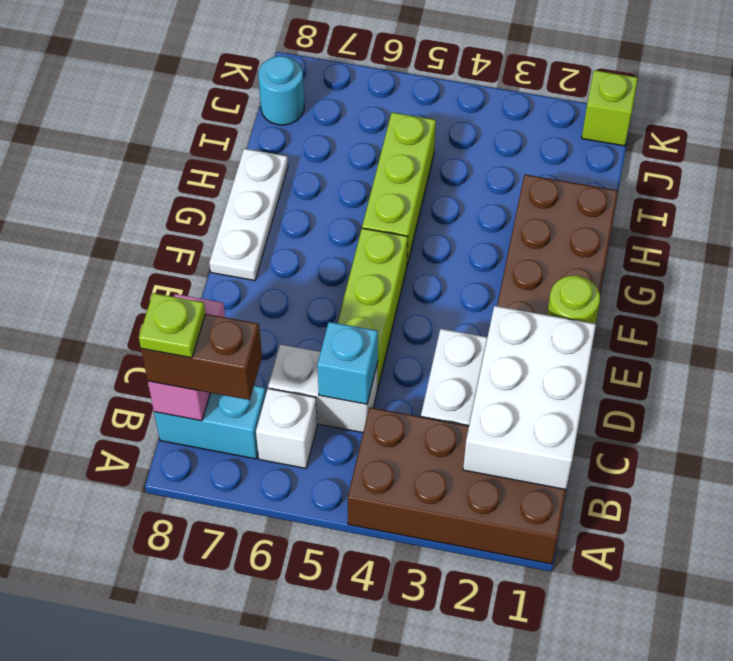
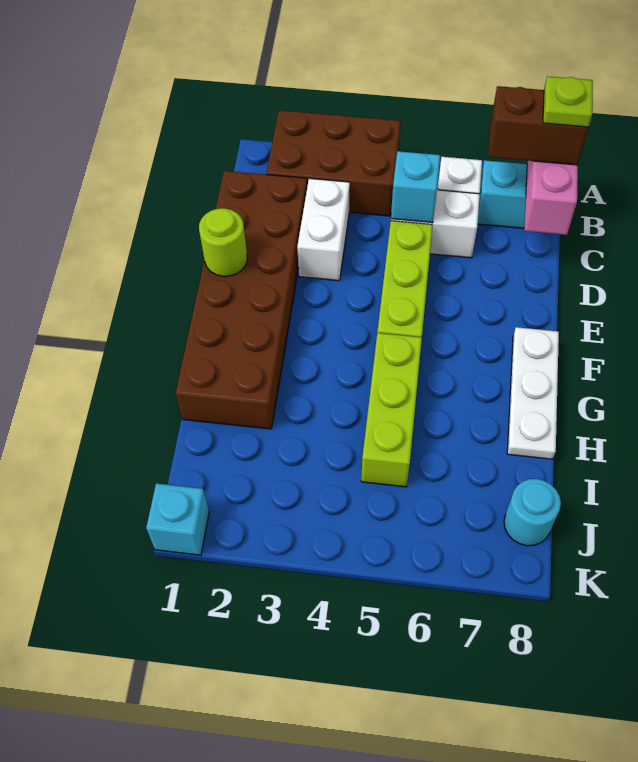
brown brick A1:B4 level 1 -> brown brick A2:B4 level 1
white brick B1:D2 level 2 -> none
lime brick K1 level 1 -> cyan brick K1 level 1

